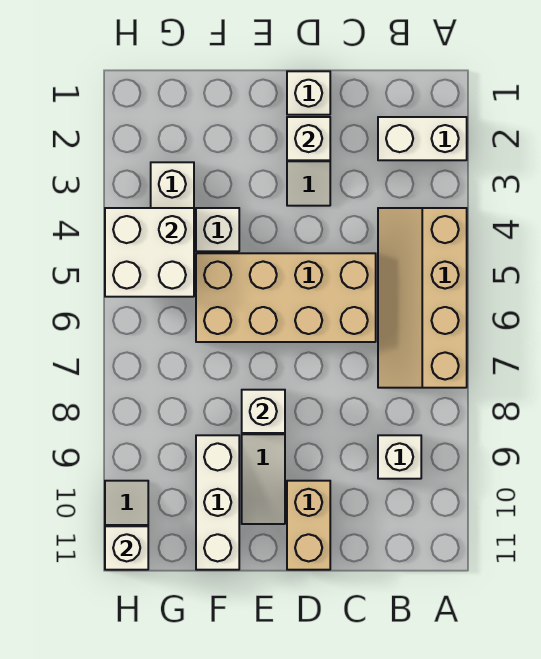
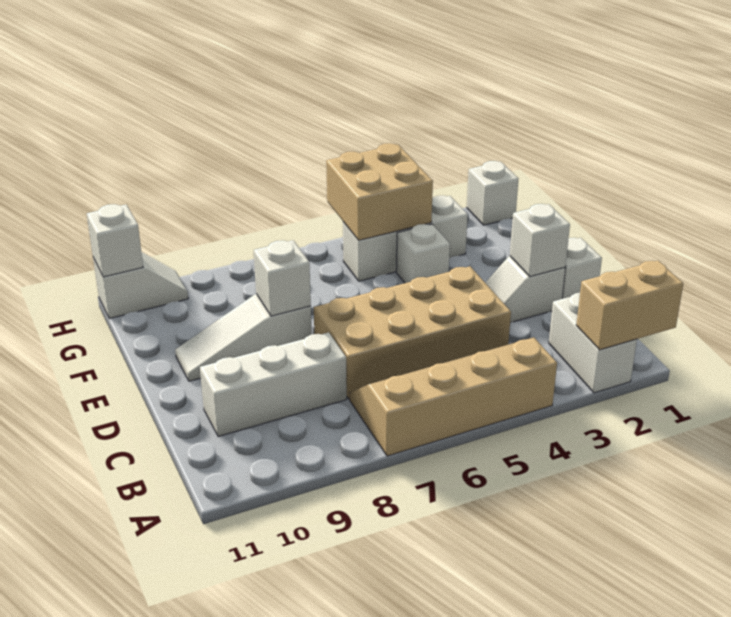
white brick B9 level 1 -> white brick H1 level 1
tan brick C5:F6 level 1 -> tan brick C4:D7 level 1
tan brick D10:D11 level 1 -> tan brick A1:A2 level 2
white brick F9:F11 level 1 -> white brick C8:C10 level 1
white brick G4:H5 level 2 -> tan brick G4:H5 level 2

